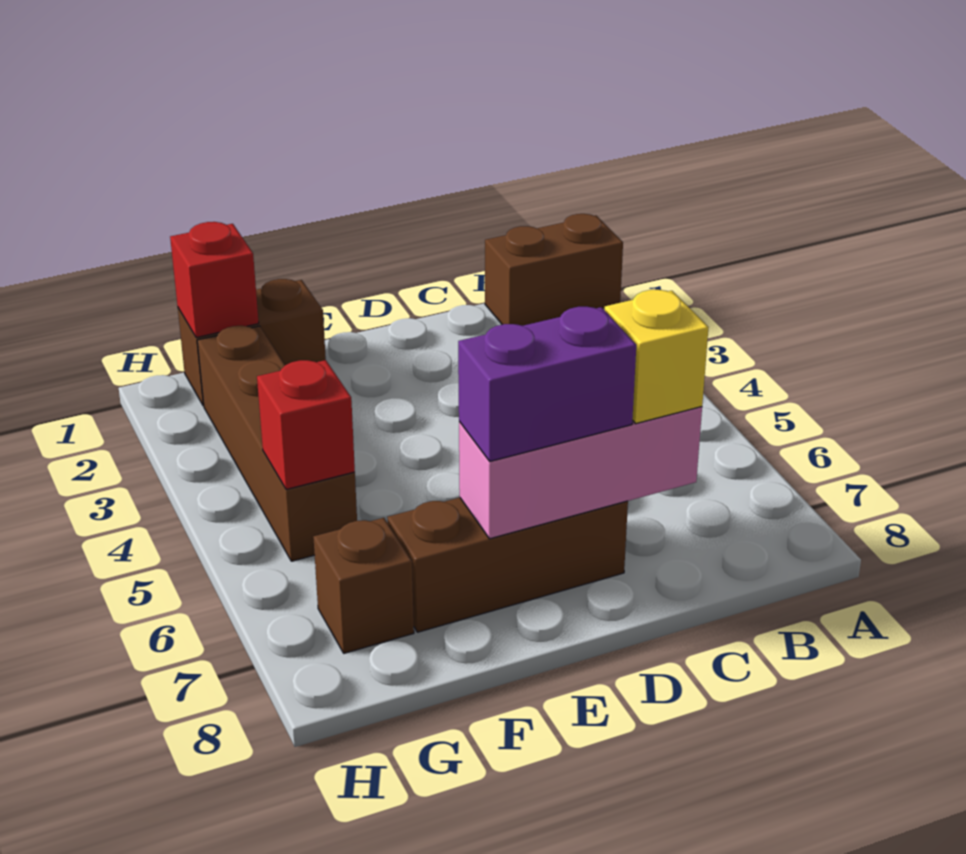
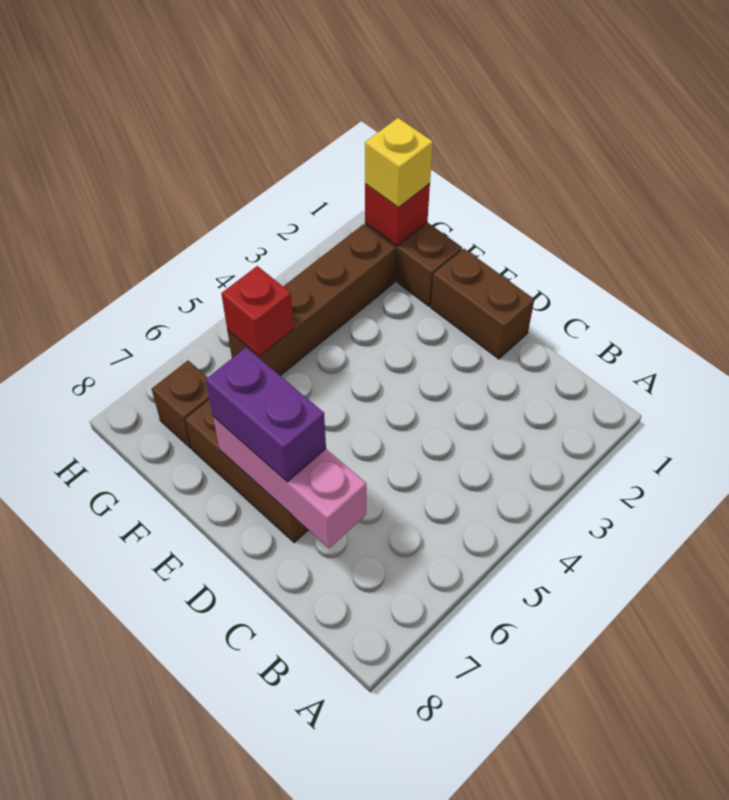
brown brick A1:B1 level 1 -> brown brick D1:E1 level 1
yellow brick C7 level 3 -> yellow brick G1 level 3

